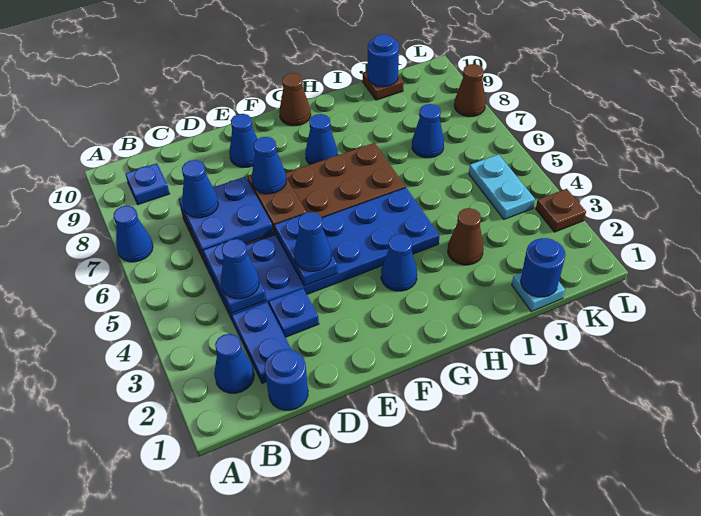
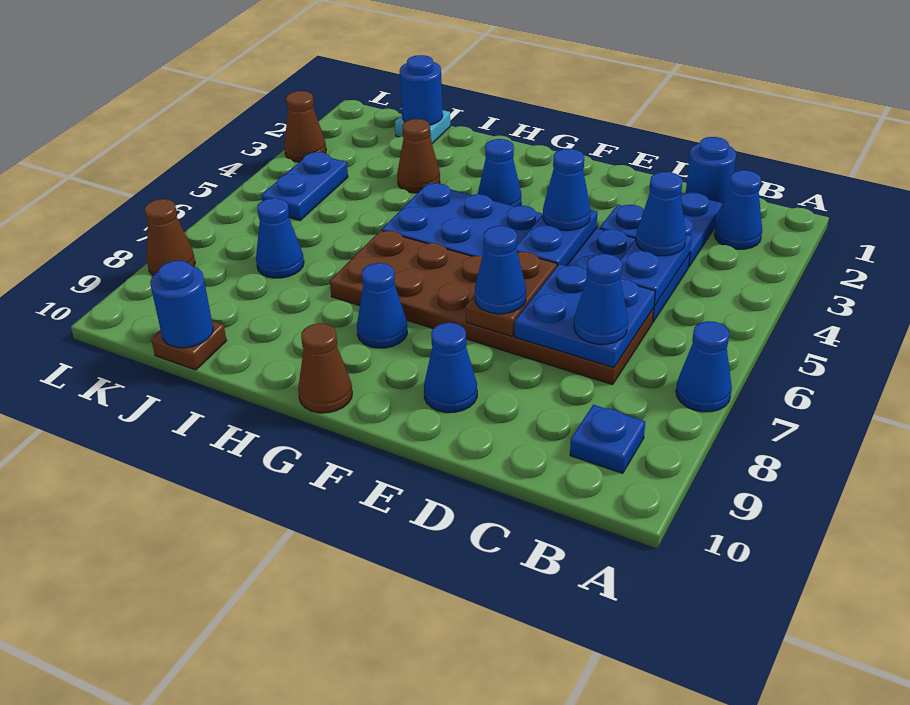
cyan plate K4:K5 level 1 -> blue plate K4:K5 level 1
brown plate L3 level 1 -> brown cone L3 level 1

